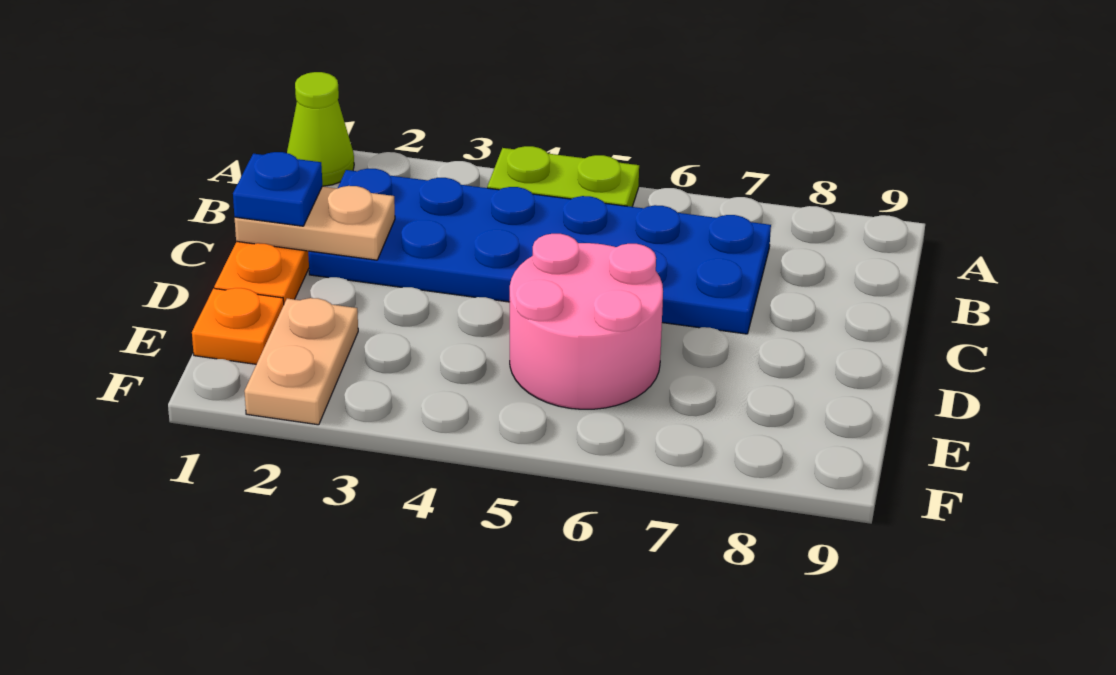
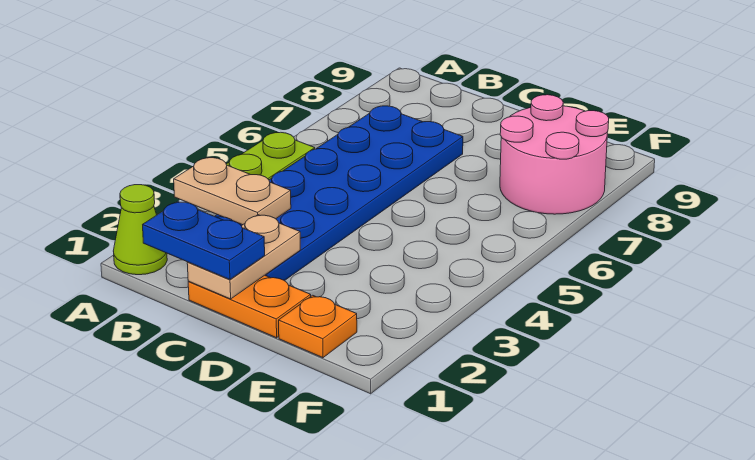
blue plate C1 level 3 -> blue plate B1:C1 level 3
pink round brick D5:E6 level 1 -> pink round brick E7:F8 level 1
tan plate E2:F2 level 1 -> tan plate A3:B3 level 2

